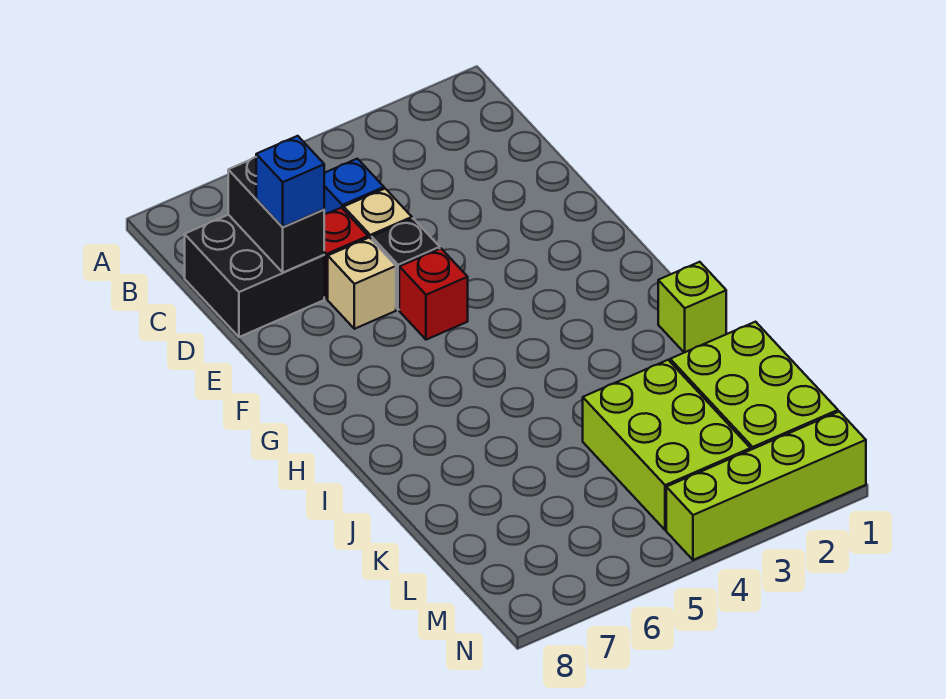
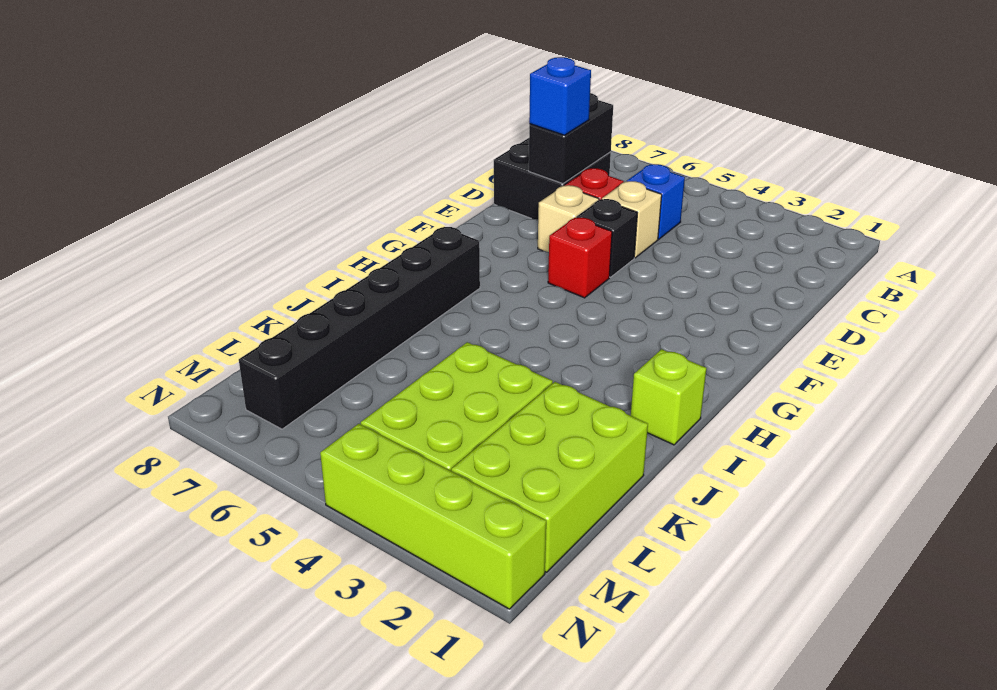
none -> black brick H7:M7 level 1

